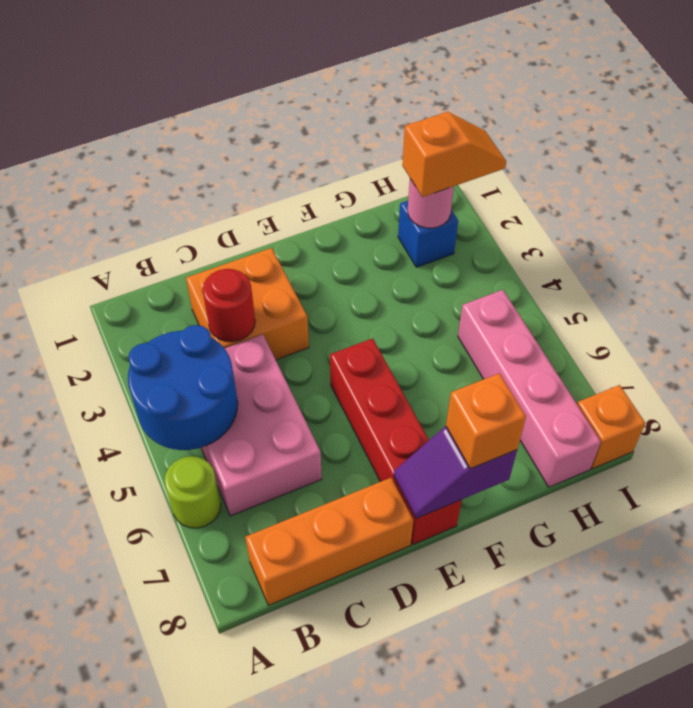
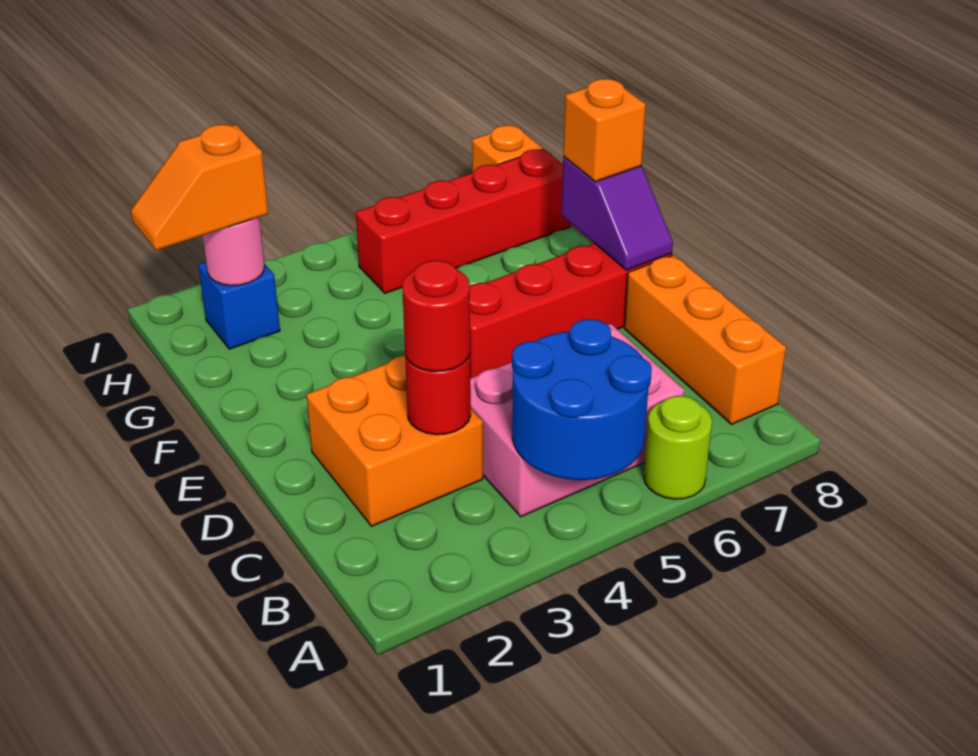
none -> red round brick C3 level 3
orange slope H2:I2 level 3 top H -> orange slope H1:H2 level 3 top 2
pink brick H5:H8 level 1 -> red brick H5:H8 level 1

